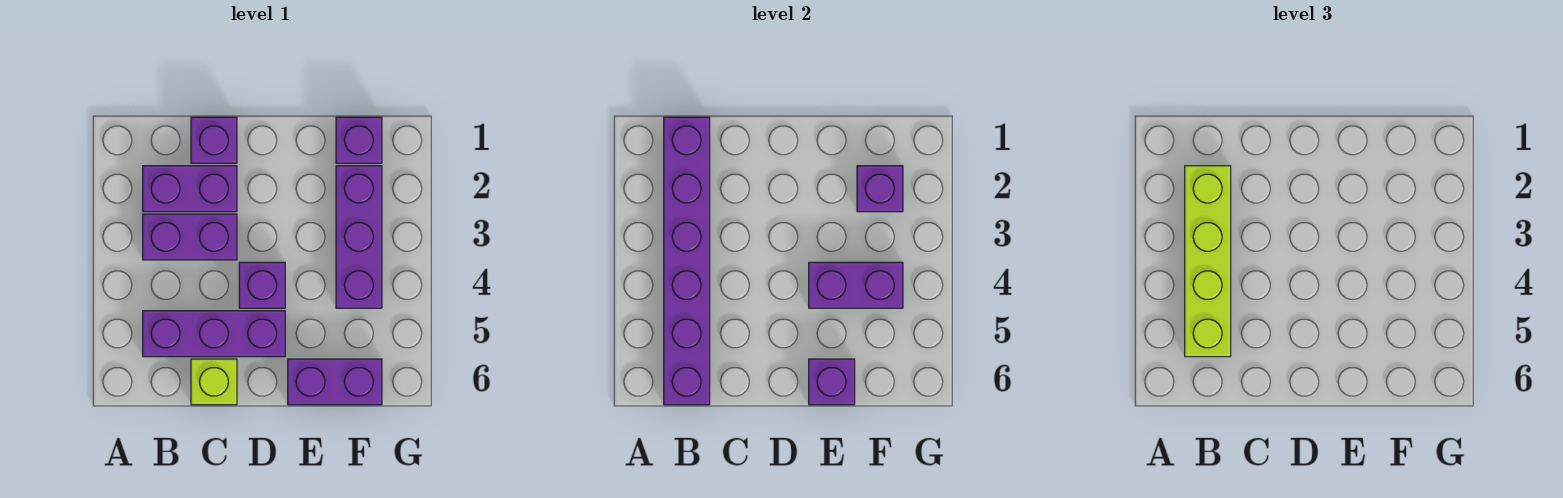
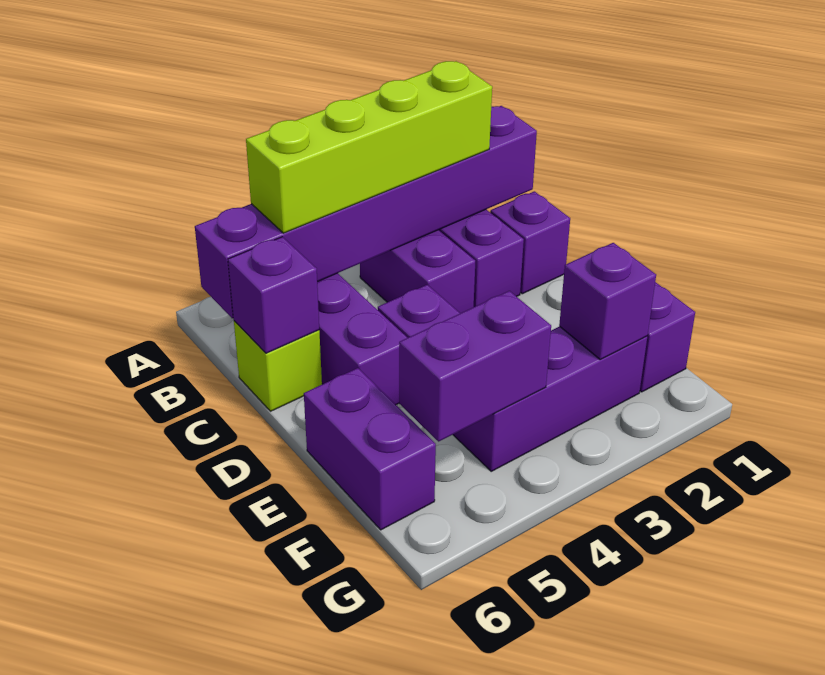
purple brick E4:F4 level 2 -> purple brick F4:F5 level 2
purple brick E6 level 2 -> purple brick C6 level 2

